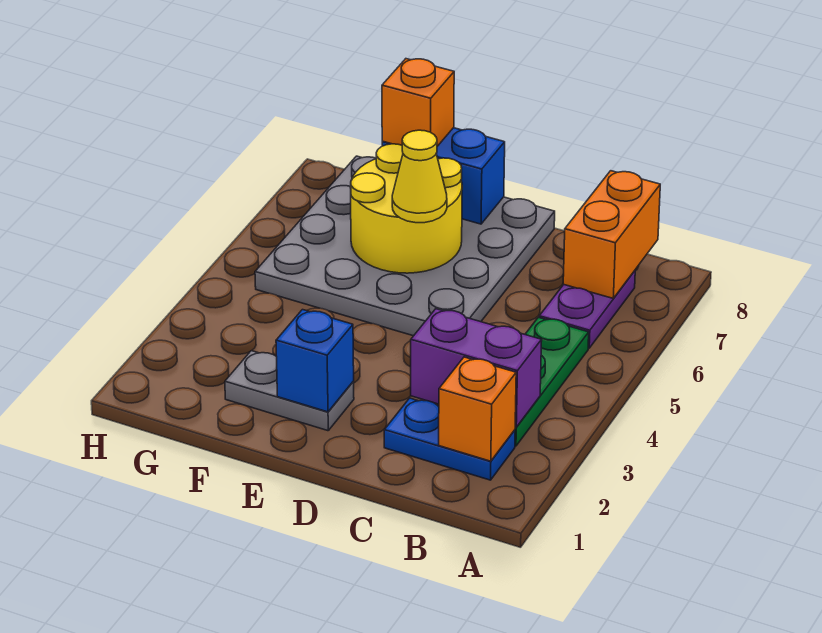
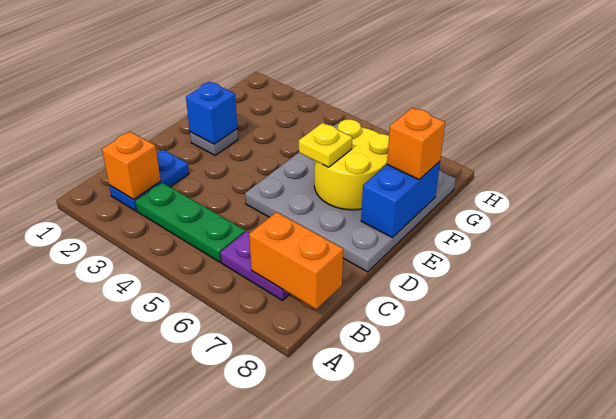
purple brick B3:C3 level 2 -> none
grey plate E2:F2 level 1 -> grey plate E2 level 1
yellow cone E6 level 3 -> yellow plate E6 level 3

